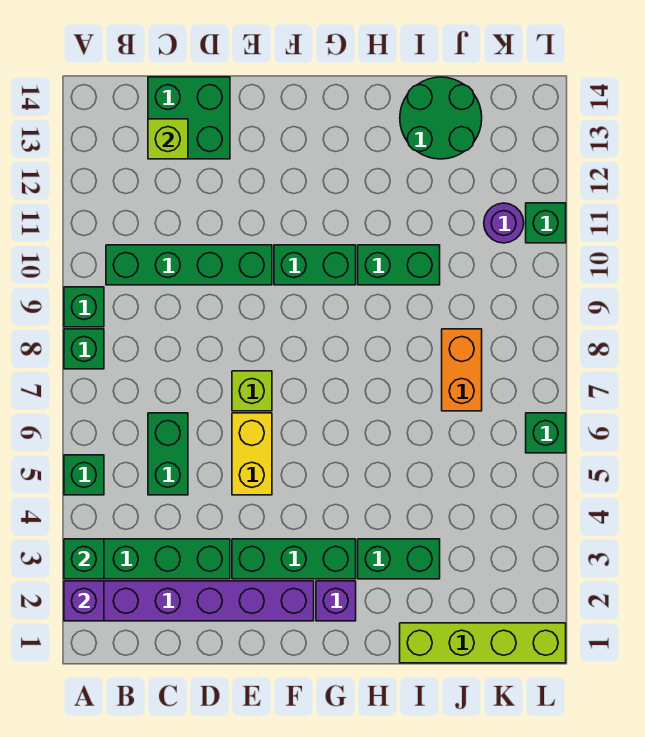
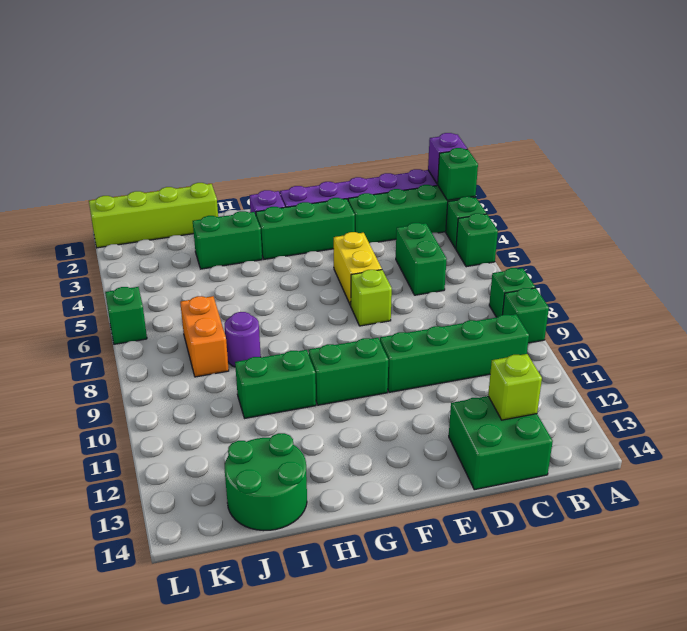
purple round brick K11 level 1 -> purple round brick I8 level 1
green brick L11 level 1 -> green brick A4 level 1

